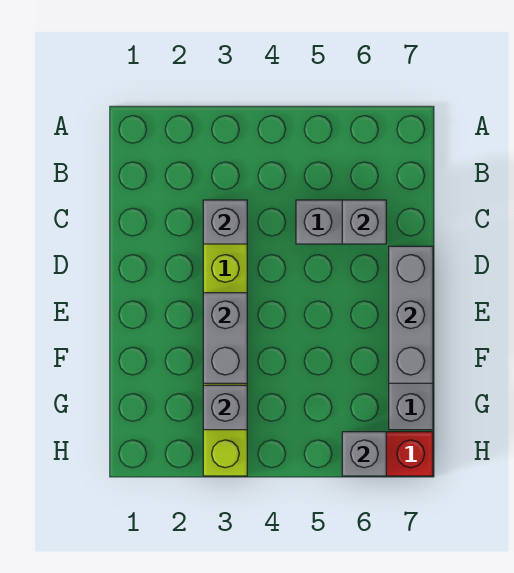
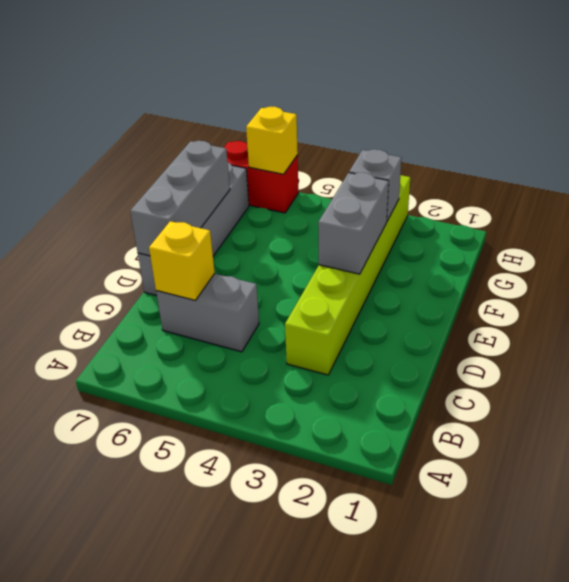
grey brick C3 level 2 -> none
grey brick C6 level 2 -> yellow brick C6 level 2
grey brick H6 level 2 -> yellow brick H6 level 2

